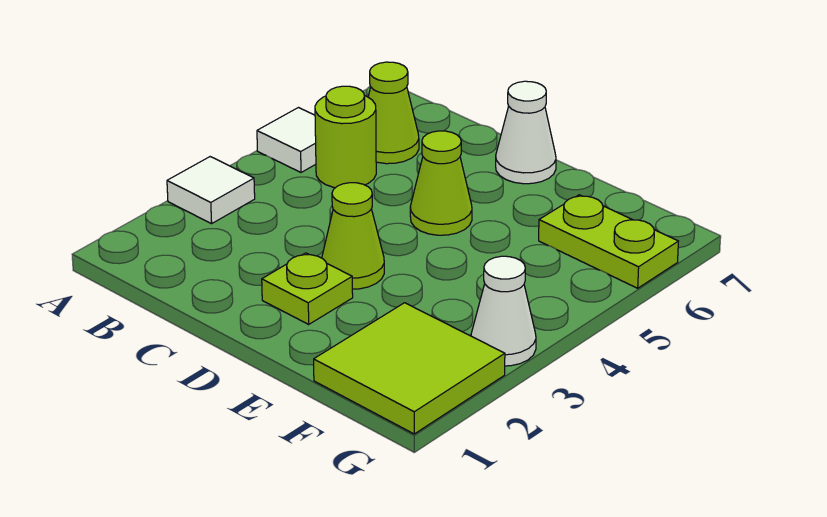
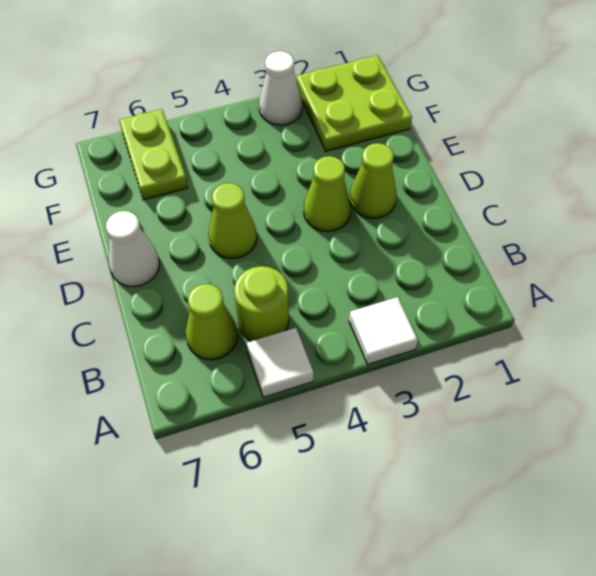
lime plate D2 level 1 -> lime cone D2 level 1
lime tile F1:G2 level 1 -> lime plate F1:G2 level 1

